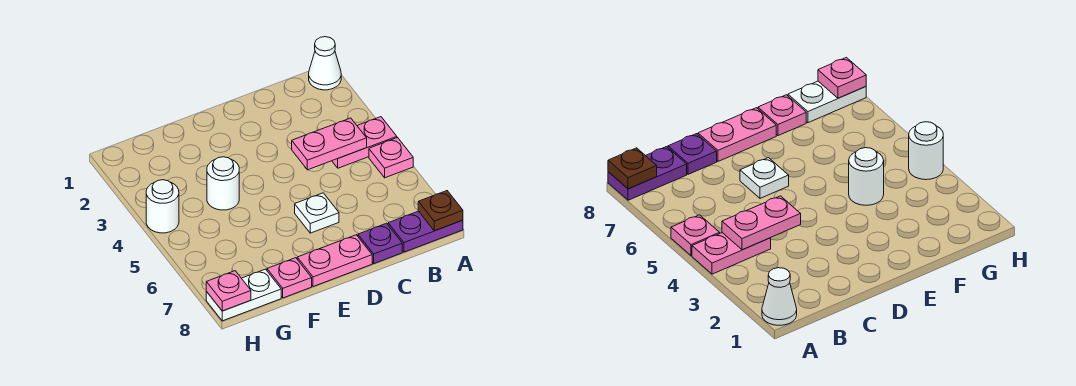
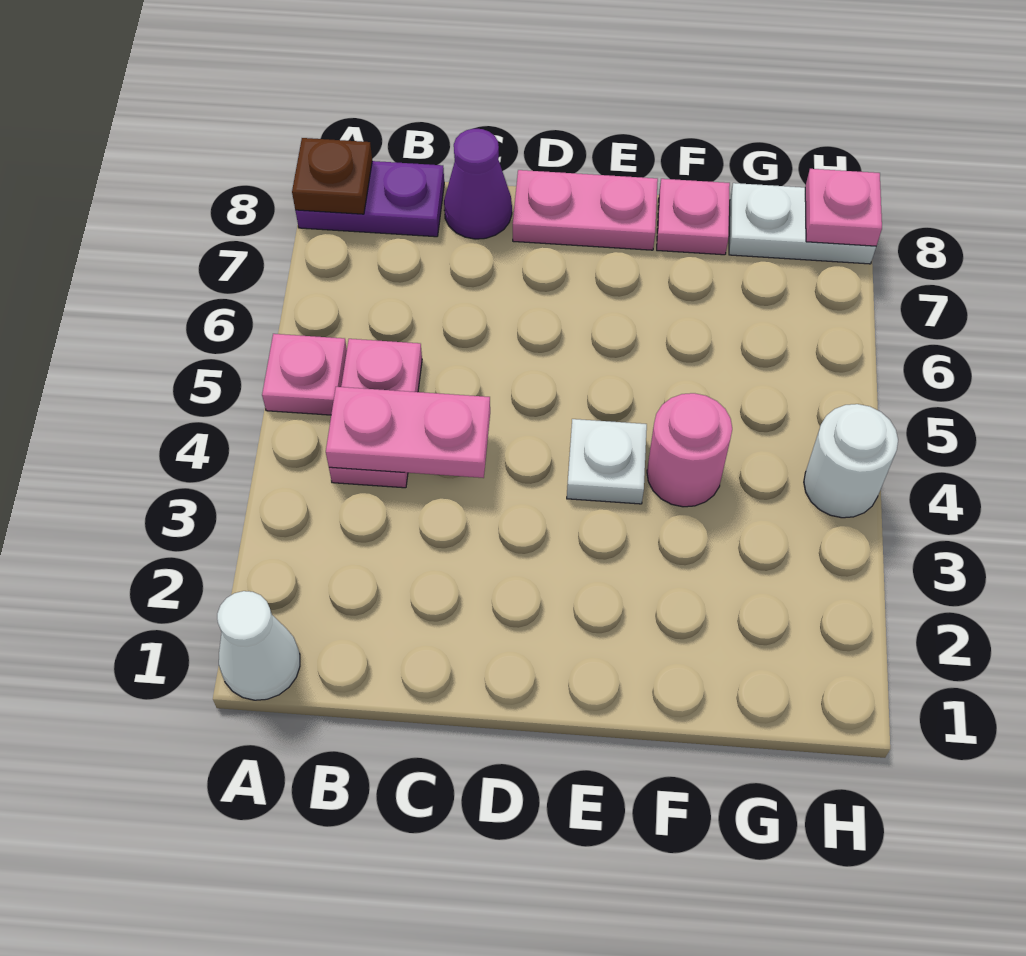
pink plate A4:B4 level 1 -> pink plate B4:B5 level 1
purple plate C8 level 1 -> purple cone C8 level 1
white plate D6 level 1 -> white plate E4 level 1
white round brick F4 level 1 -> pink round brick F4 level 1

